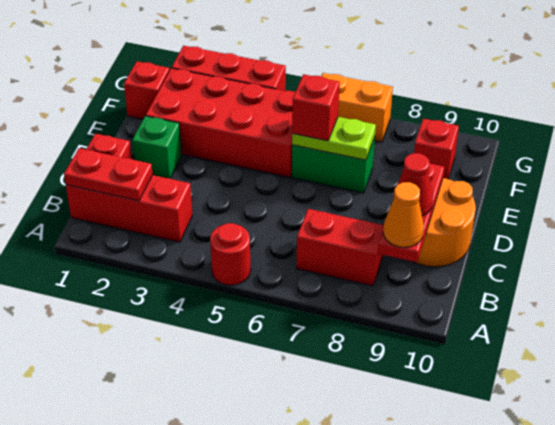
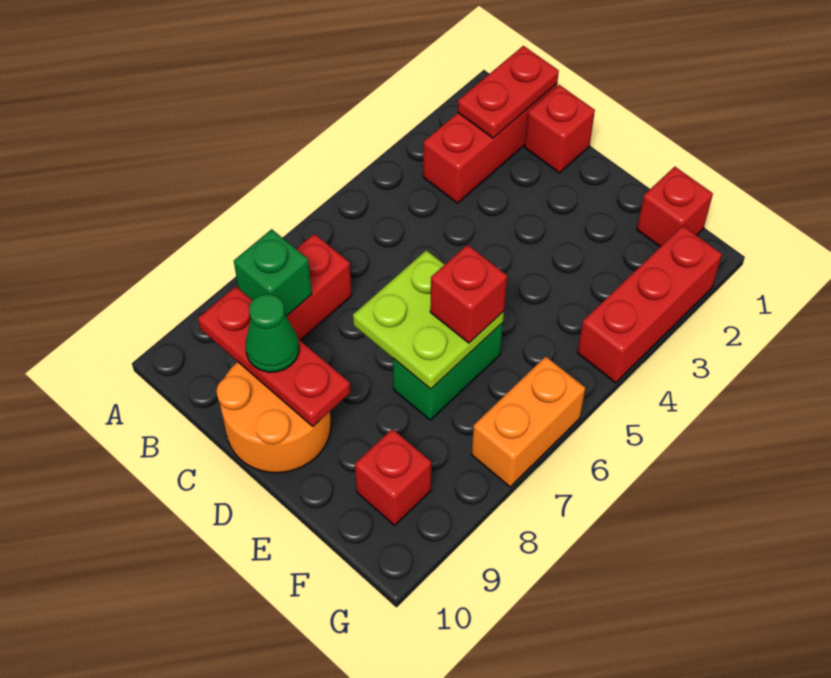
red round brick A5 level 1 -> none
orange cone B9 level 3 -> none
red cone C9 level 3 -> green cone C9 level 3
green brick D2 level 1 -> green brick B8 level 2
red brick E2:F5 level 1 -> none
lime plate E6:E7 level 2 -> lime plate D6:E7 level 2

